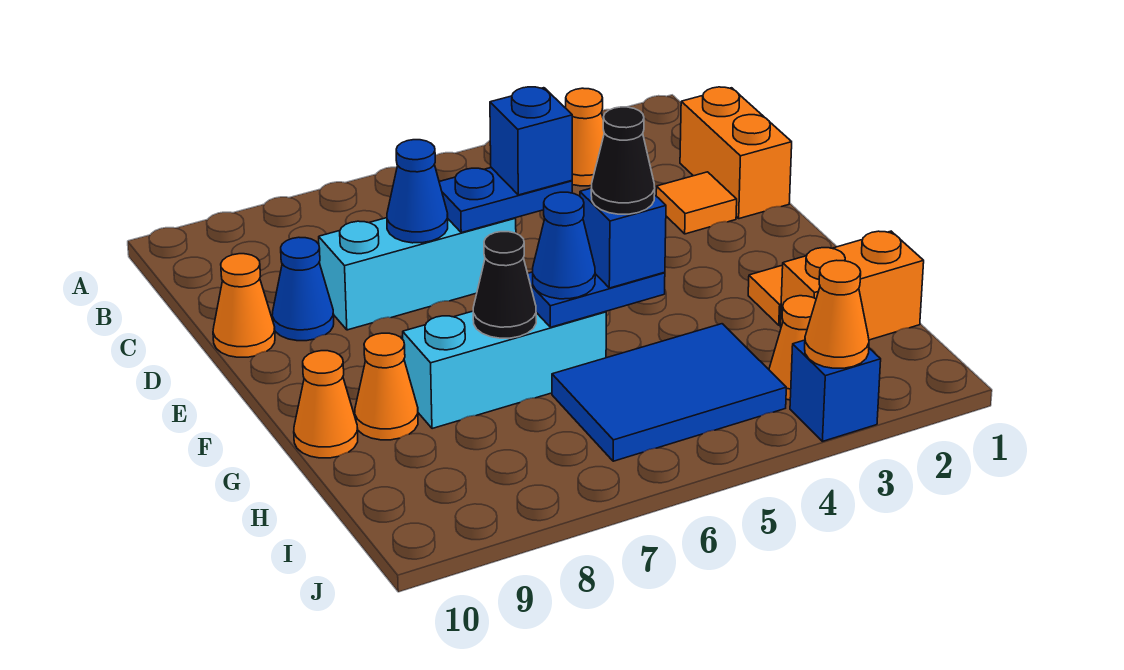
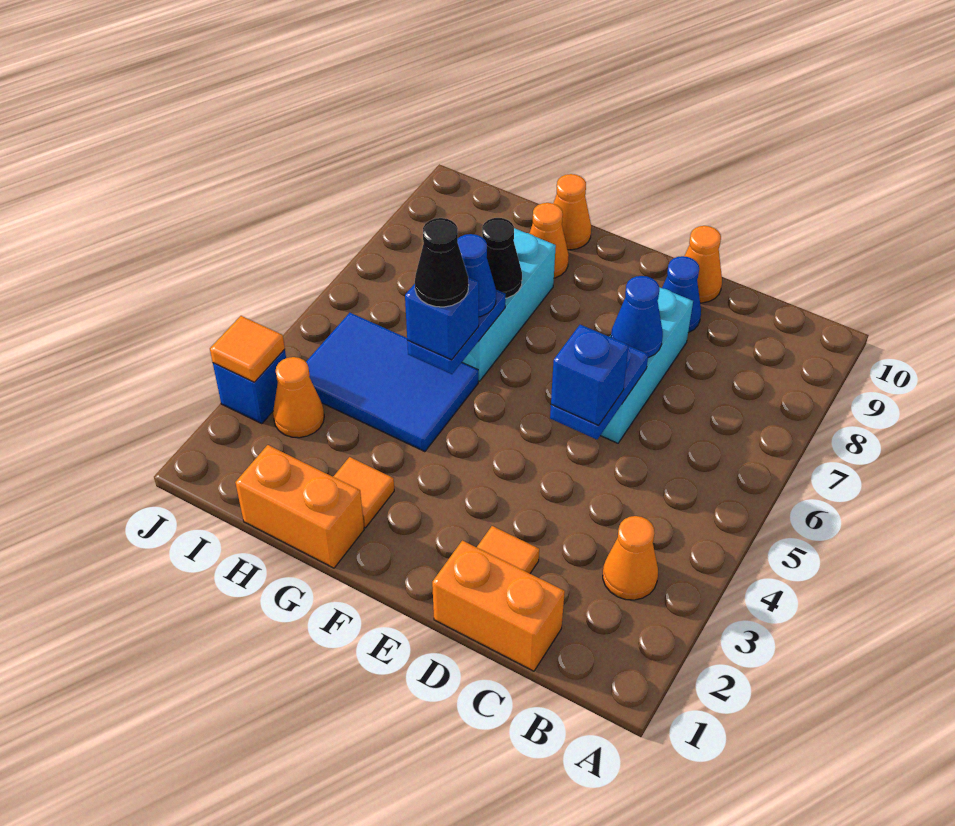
orange brick H1:H2 level 1 -> orange brick G1:H1 level 1
blue tile H4:I6 level 1 -> blue tile G4:I5 level 1
orange cone J3 level 2 -> orange tile J3 level 2

